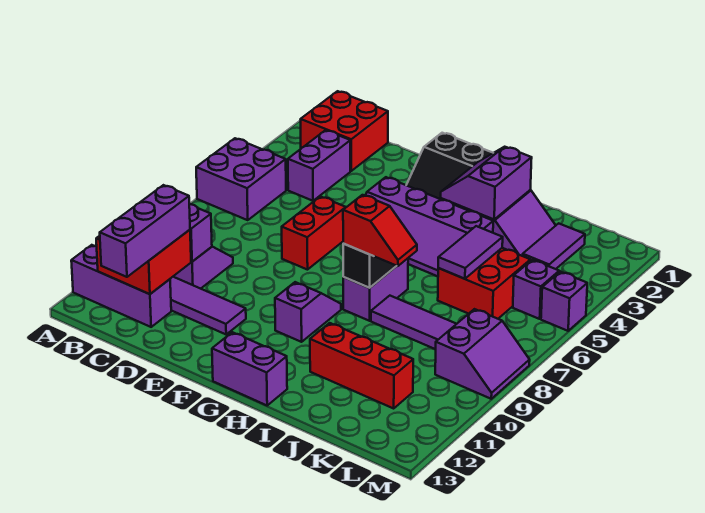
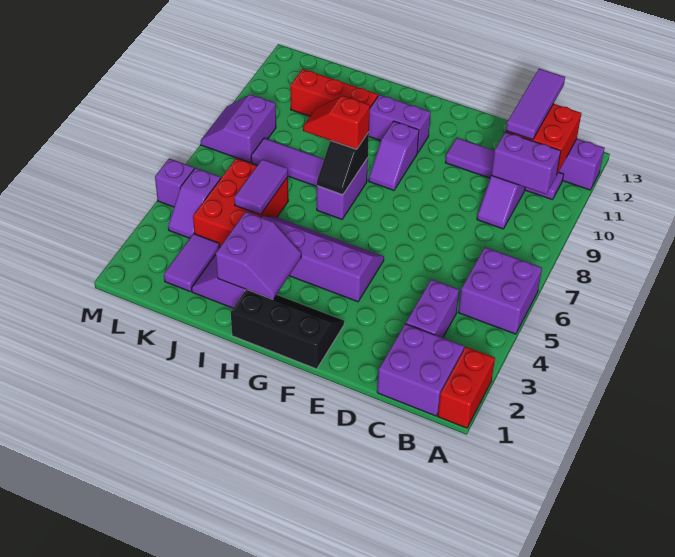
red brick B1:C2 level 1 -> purple brick B1:C2 level 1
purple brick C11:C13 level 3 -> purple tile C11:C13 level 3
red brick E6:E7 level 1 -> red brick A1:A2 level 1
purple brick G13:H13 level 1 -> purple brick G11:H11 level 1
red brick J5:K6 level 1 -> red brick J4:K6 level 1

